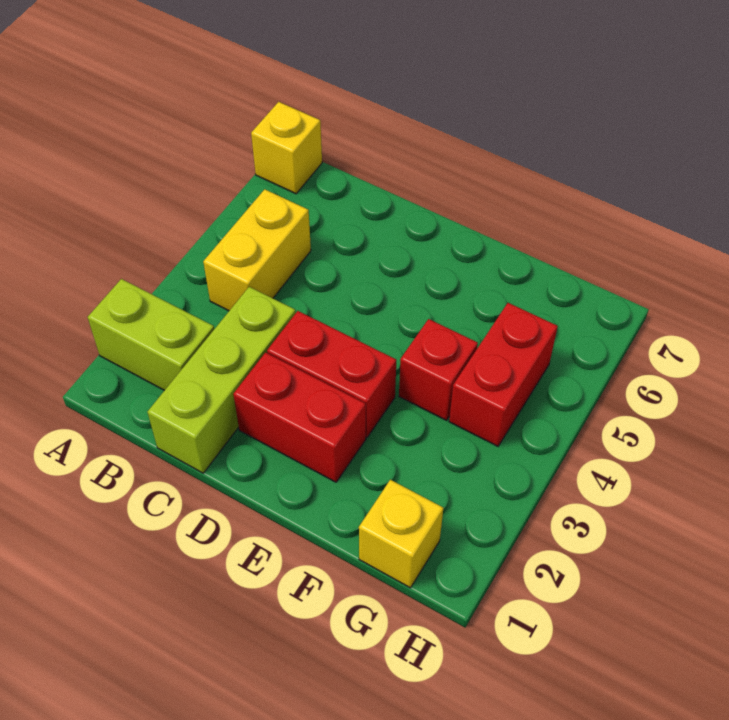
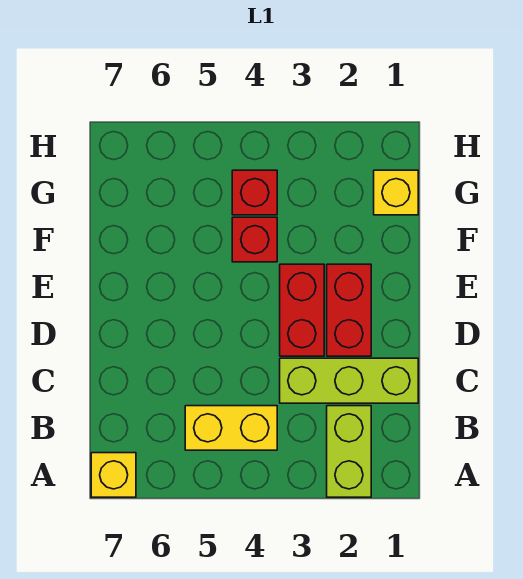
red brick G4:G5 level 1 -> red brick G4 level 1

